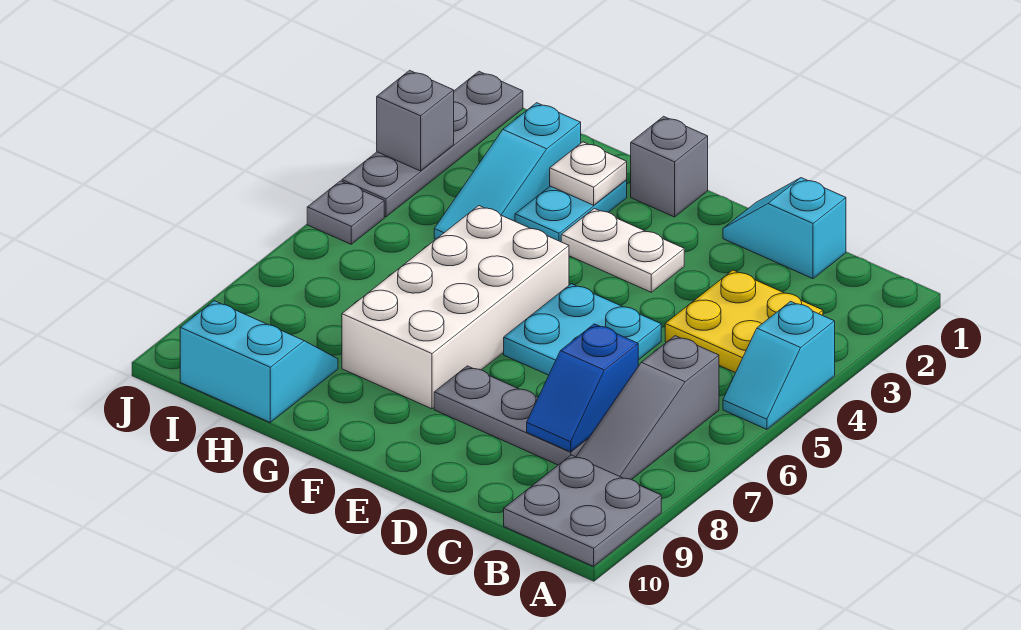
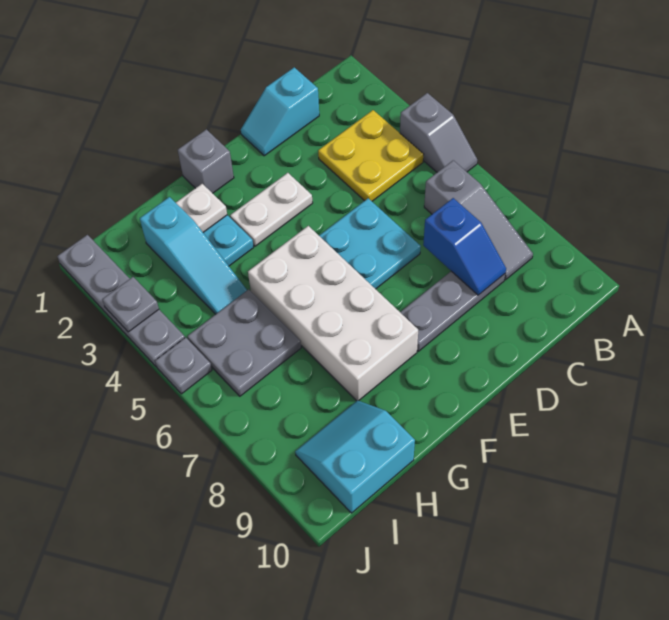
cyan slope A4:A5 level 1 top 4 -> grey slope A4:A5 level 1 top 4
grey plate A9:B10 level 1 -> grey plate H5:I6 level 1
grey brick J3 level 2 -> grey plate J3 level 2

